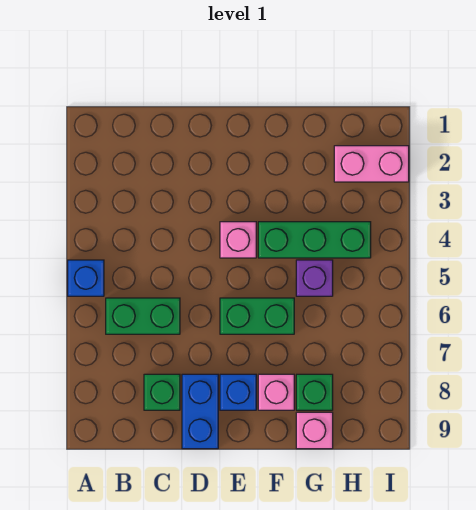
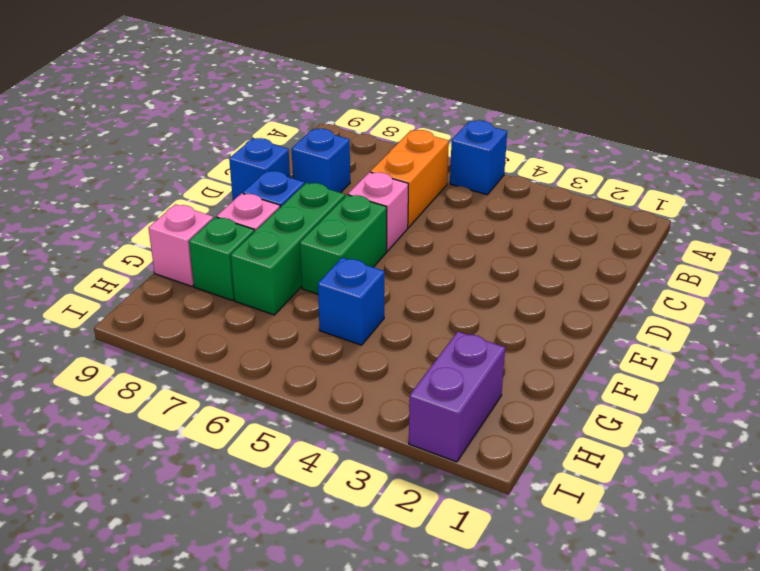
green brick B6:C6 level 1 -> orange brick B6:C6 level 1
green brick C8 level 1 -> blue brick C8 level 1
blue brick D8:D9 level 1 -> blue brick D9 level 1
pink brick E4 level 1 -> pink brick D6 level 1
green brick F4:H4 level 1 -> green brick E7:G7 level 1
purple brick G5 level 1 -> blue brick G5 level 1
pink brick H2:I2 level 1 -> purple brick H2:I2 level 1

